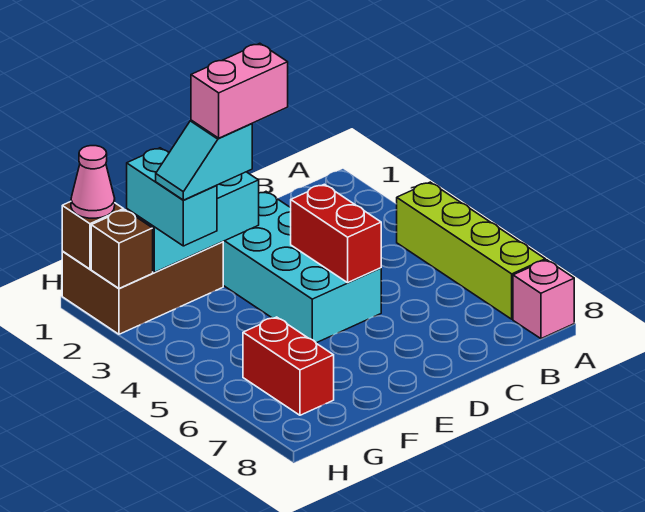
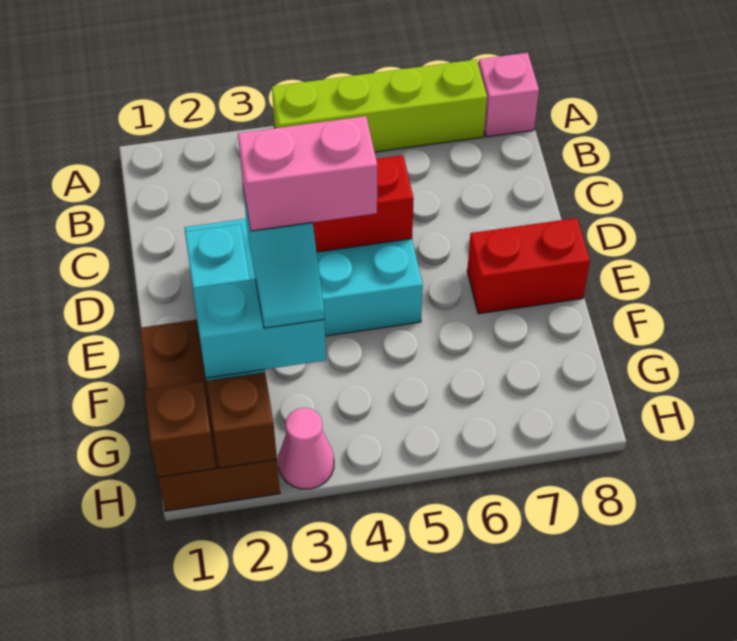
pink brick E3:F3 level 5 -> pink brick F3:F4 level 5
red brick G6:G7 level 1 -> red brick E7:E8 level 1
pink cone H1 level 3 -> pink cone H3 level 1

